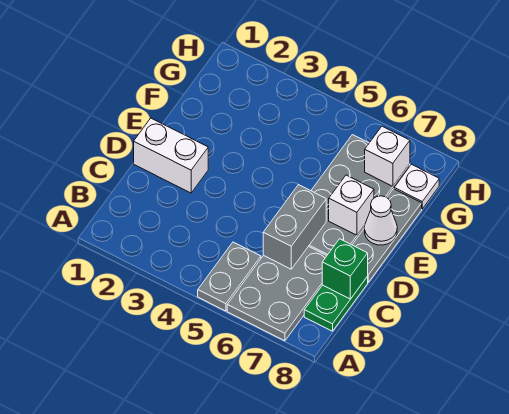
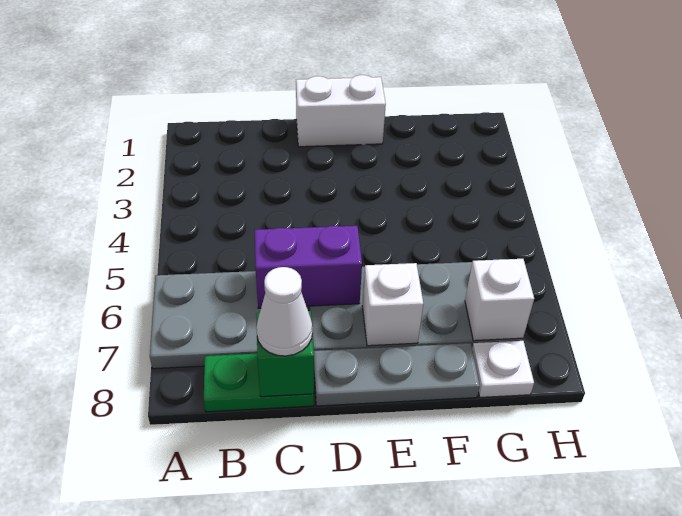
grey plate A5:B5 level 1 -> none
grey brick C6:D6 level 2 -> purple brick C6:D6 level 2
white brick D1:D2 level 1 -> white brick D1:E1 level 1
white cone E8 level 2 -> white cone C8 level 3

